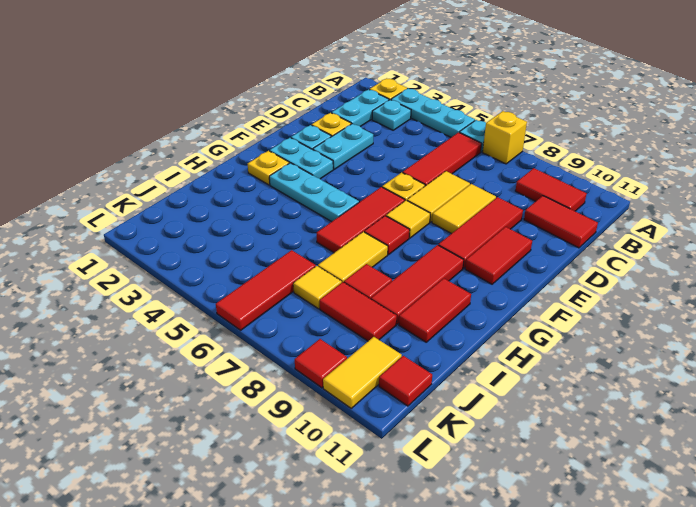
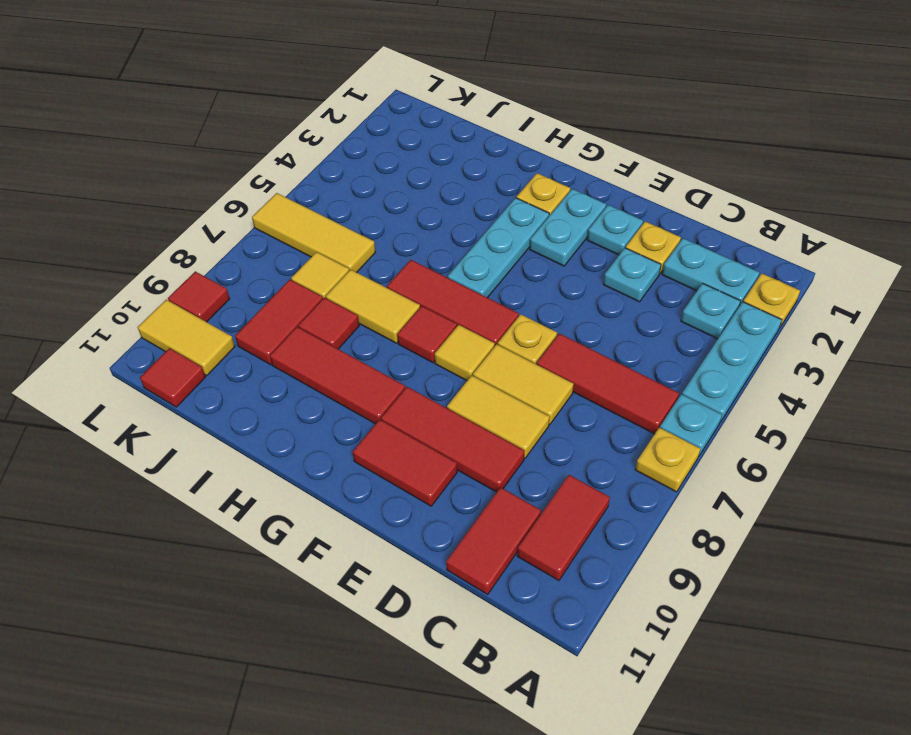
yellow brick A7 level 1 -> yellow plate A7 level 1
cyan plate D3:E3 level 1 -> cyan plate D3 level 1
red tile H10:I10 level 1 -> none
red tile J6:L6 level 1 -> yellow tile J6:L6 level 1

